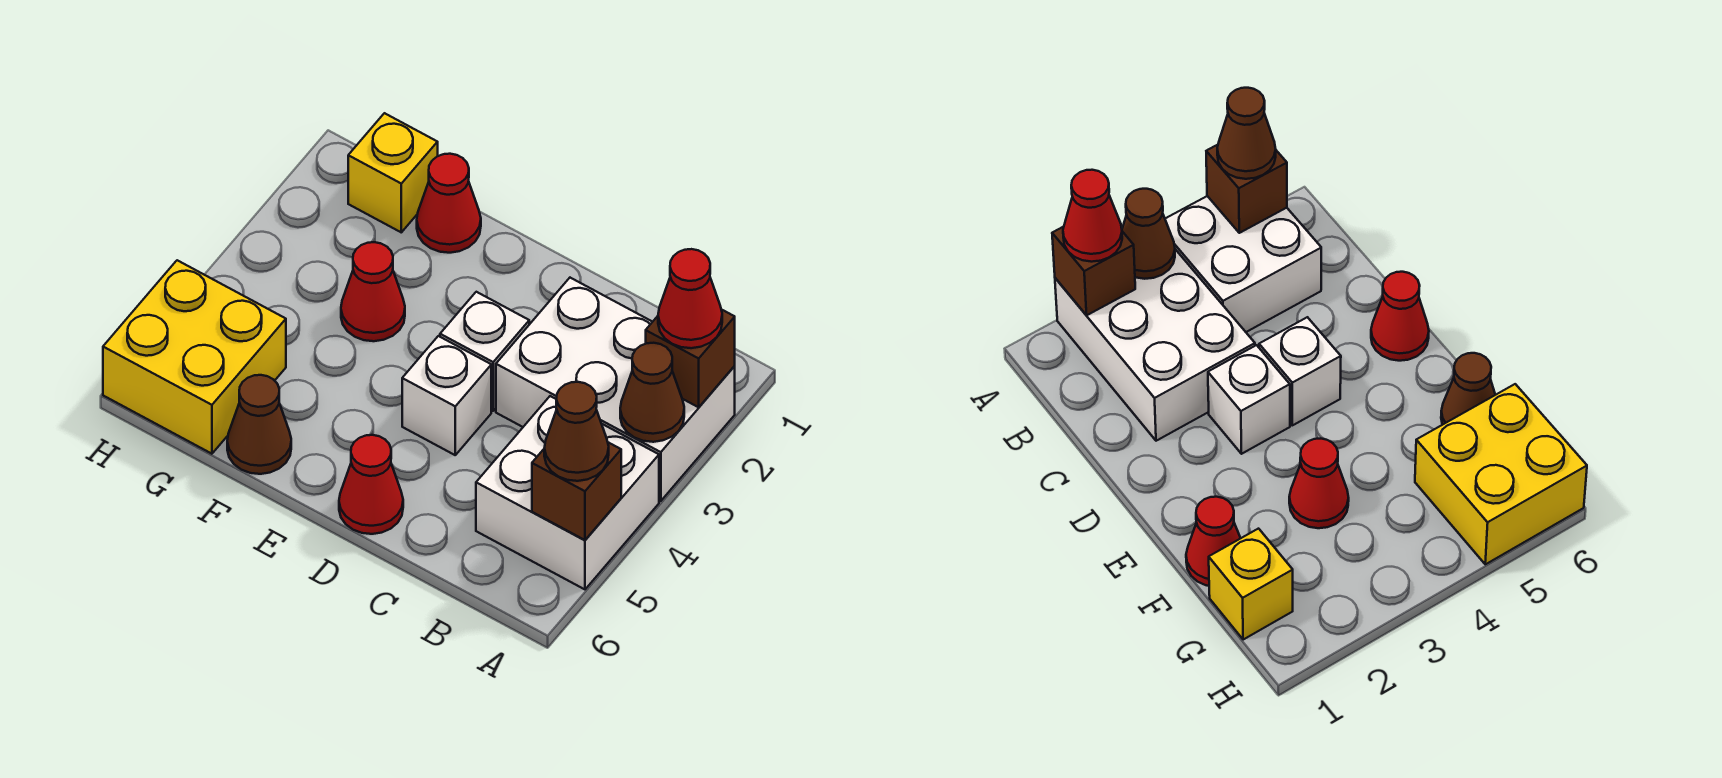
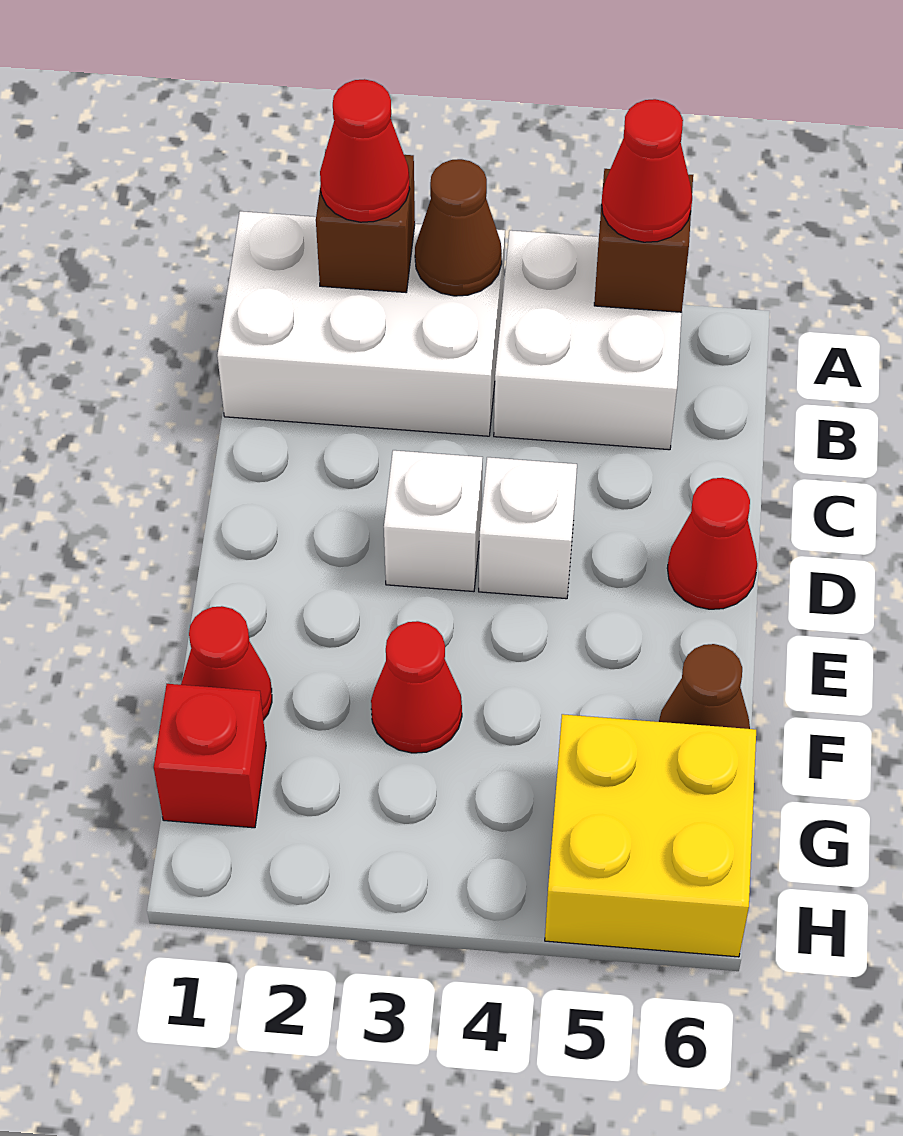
white brick A2:C3 level 1 -> white brick A1:B3 level 1
brown cone A5 level 3 -> red cone A5 level 3
yellow brick G1 level 1 -> red brick G1 level 1

